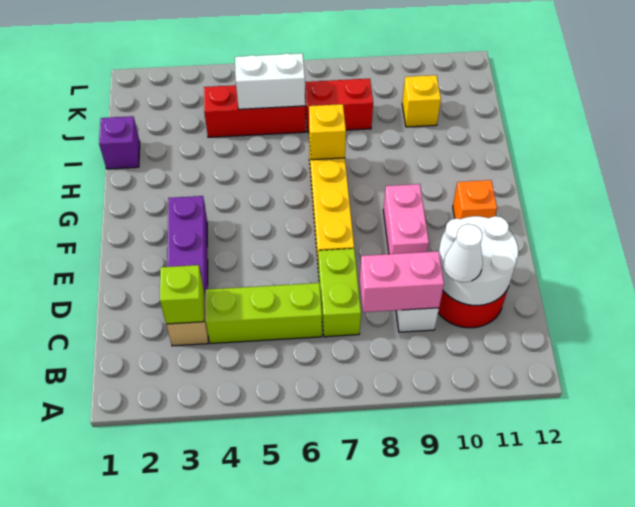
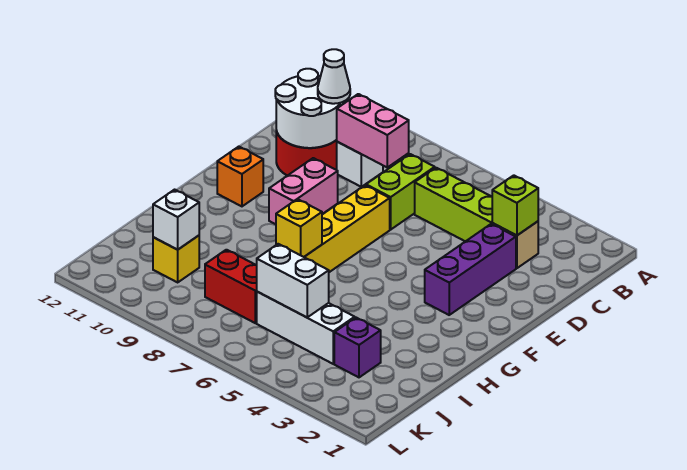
purple brick I1 level 1 -> purple brick J3 level 1
red brick J4:J6 level 1 -> white brick J4:J6 level 1
none -> white brick J10 level 2

